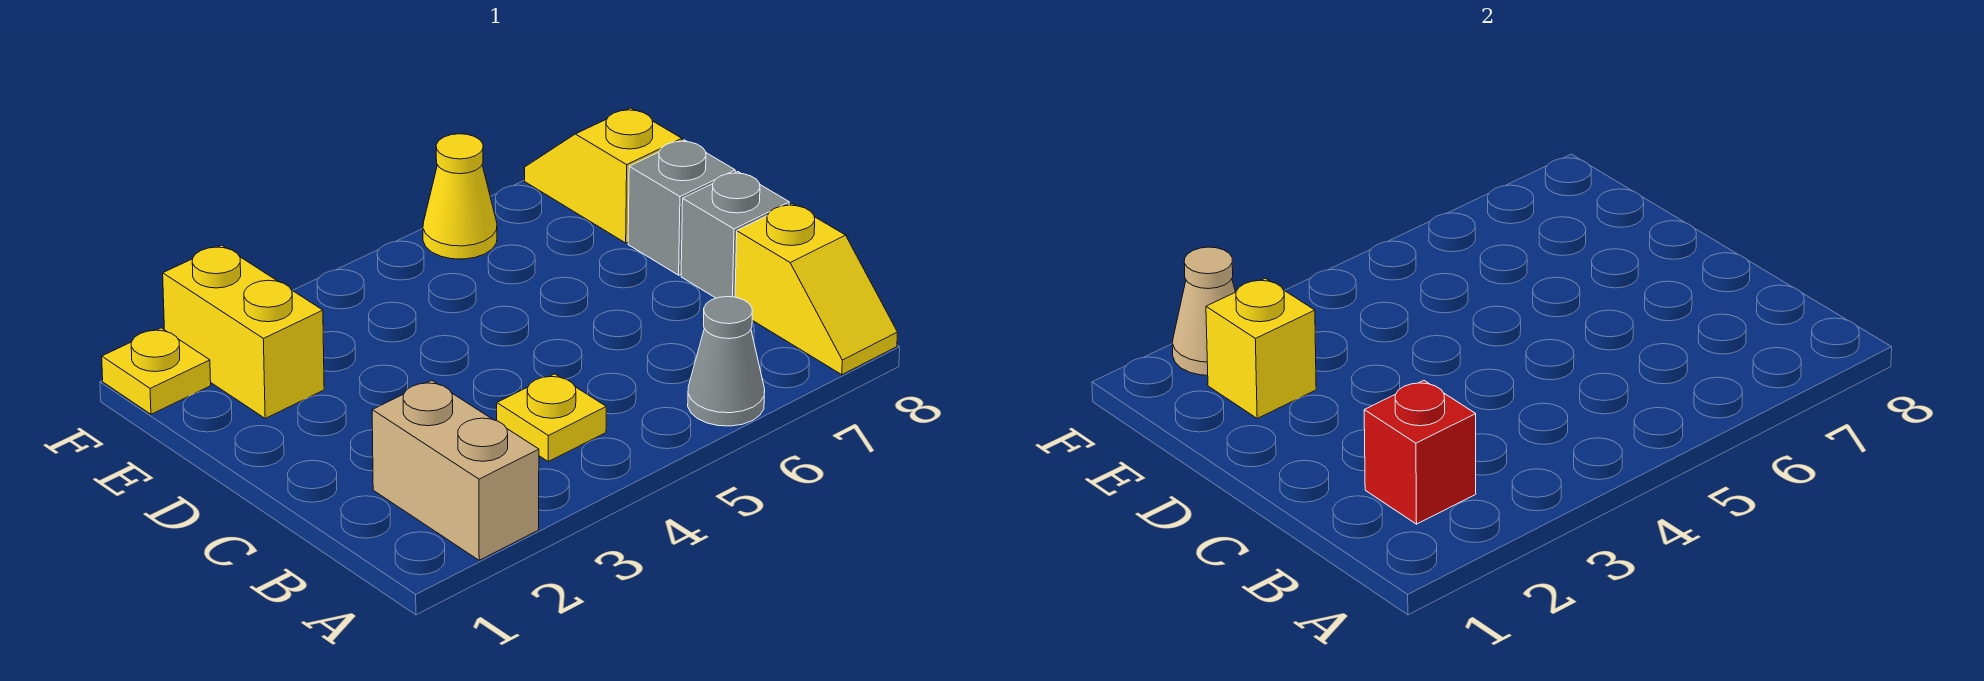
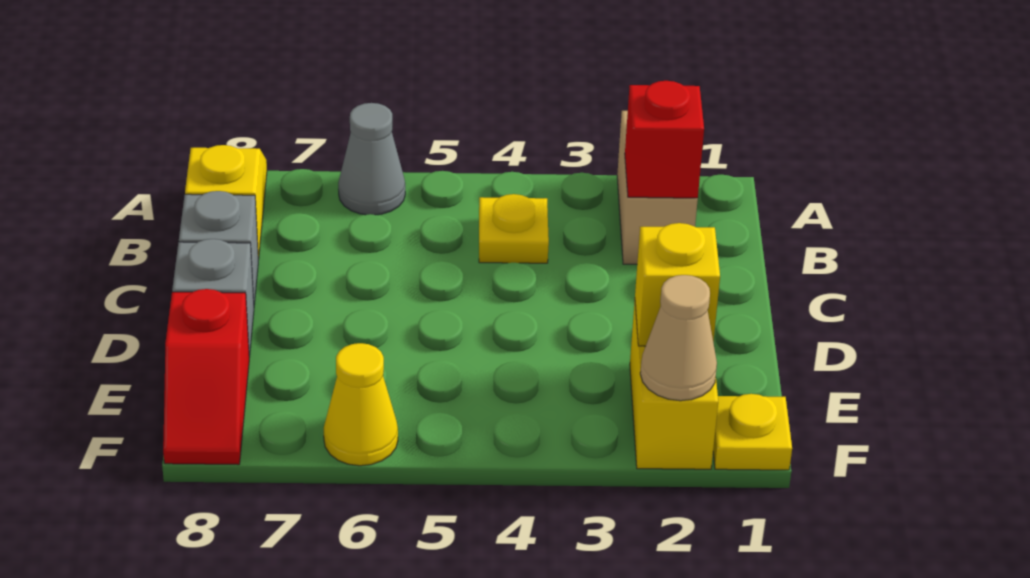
yellow slope E8:F8 level 1 top E -> red slope E8:F8 level 1 top E

